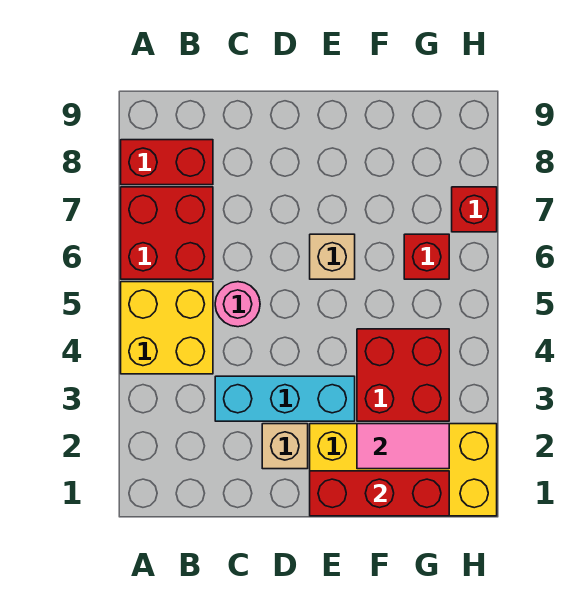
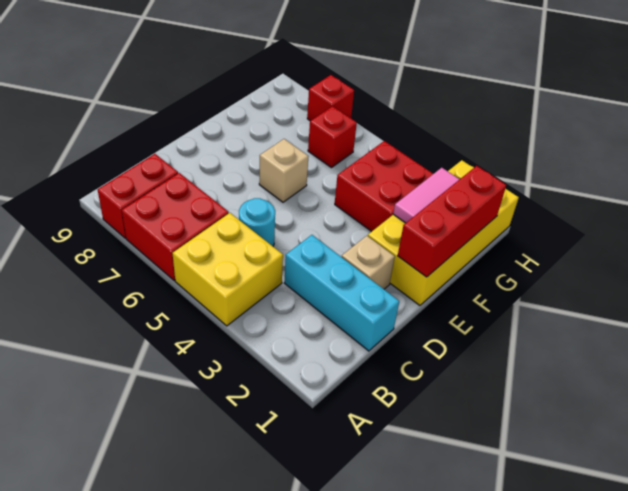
cyan brick C3:E3 level 1 -> cyan brick C1:C3 level 1
pink round brick C5 level 1 -> cyan round brick C5 level 1

